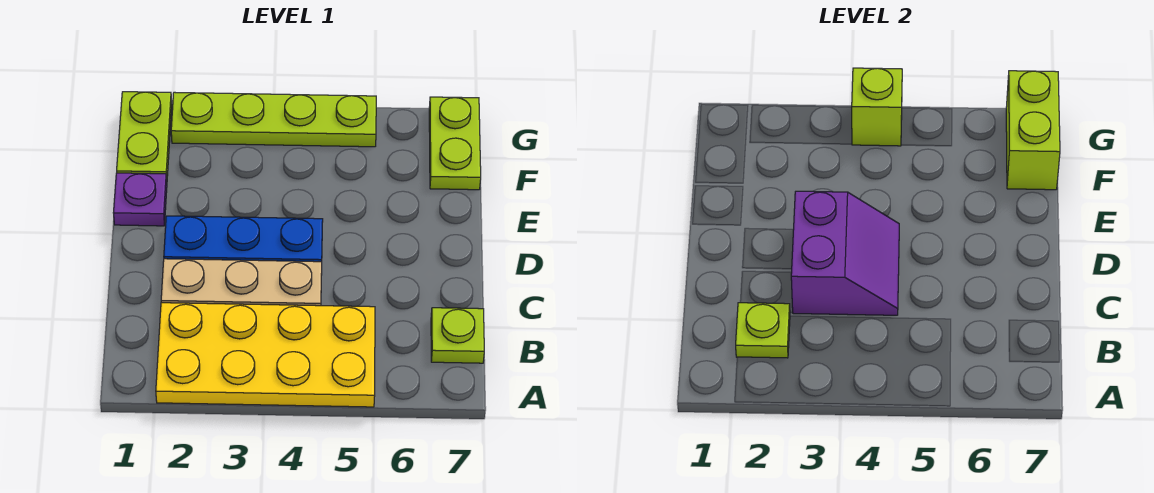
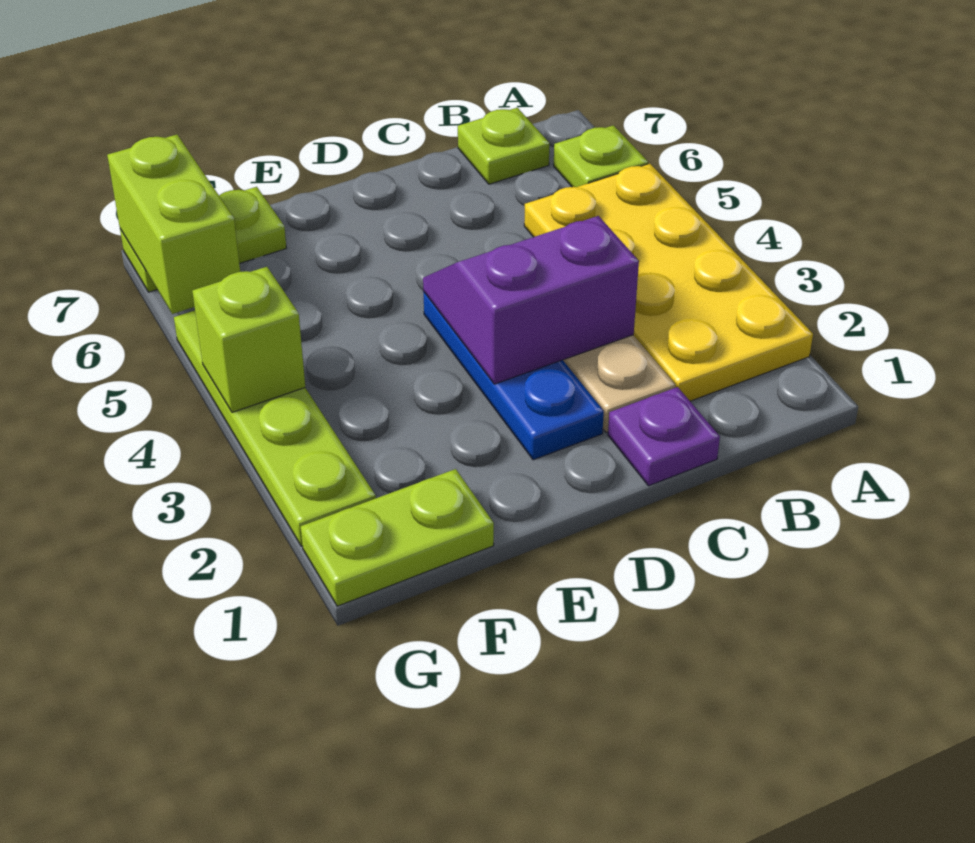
lime plate B2 level 2 -> lime plate A6 level 1
purple plate E1 level 1 -> purple plate C1 level 1
lime brick F7:G7 level 2 -> lime brick G6:G7 level 2

